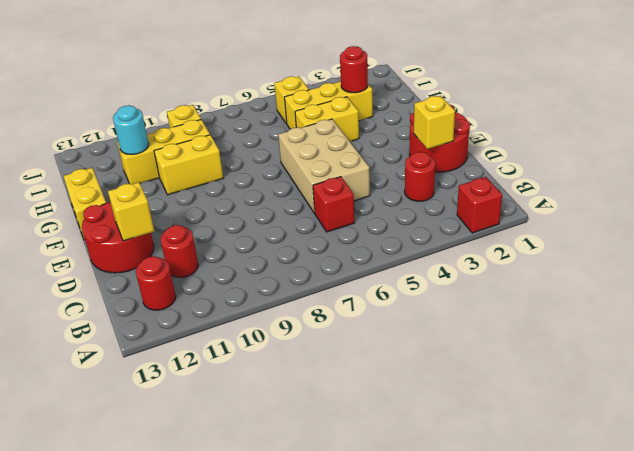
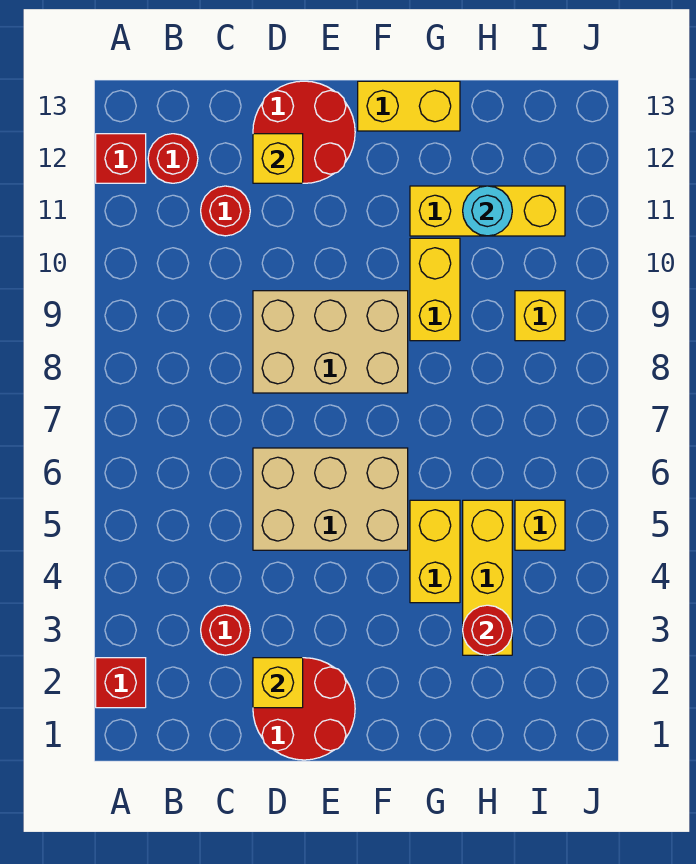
red brick C6 level 1 -> red brick A12 level 1
none -> tan brick D8:F9 level 1
yellow brick H9:H11 level 1 -> yellow brick G11:I11 level 1

